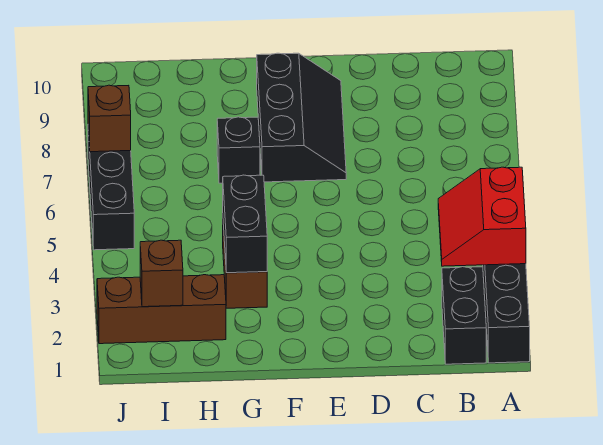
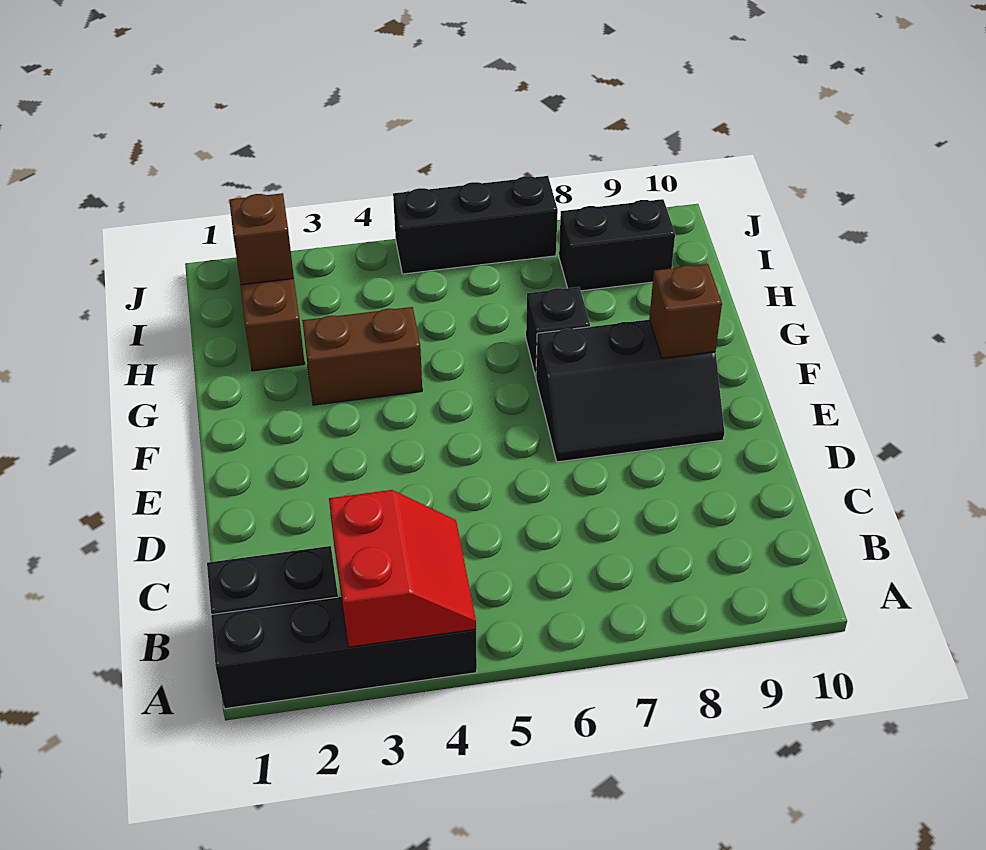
red slope A3:B4 level 2 top A -> red slope A3:B4 level 2 top 3
black brick G3:G4 level 2 -> black brick I8:I9 level 1
brown brick J7 level 2 -> brown brick F9 level 2

